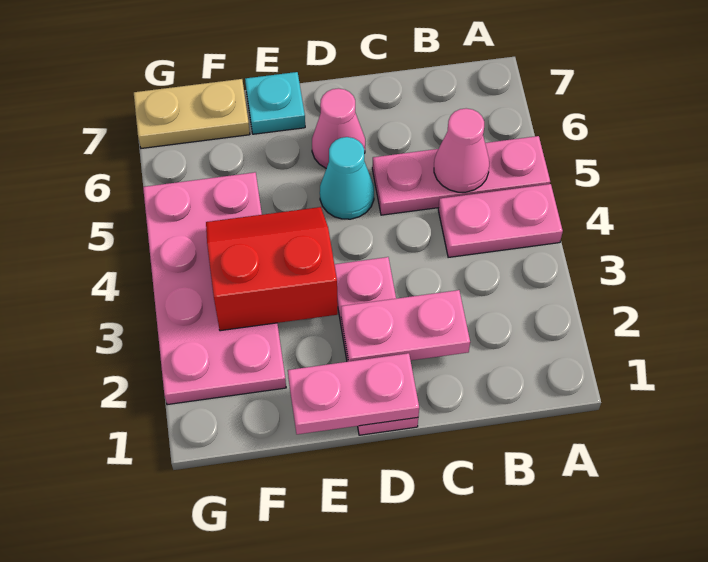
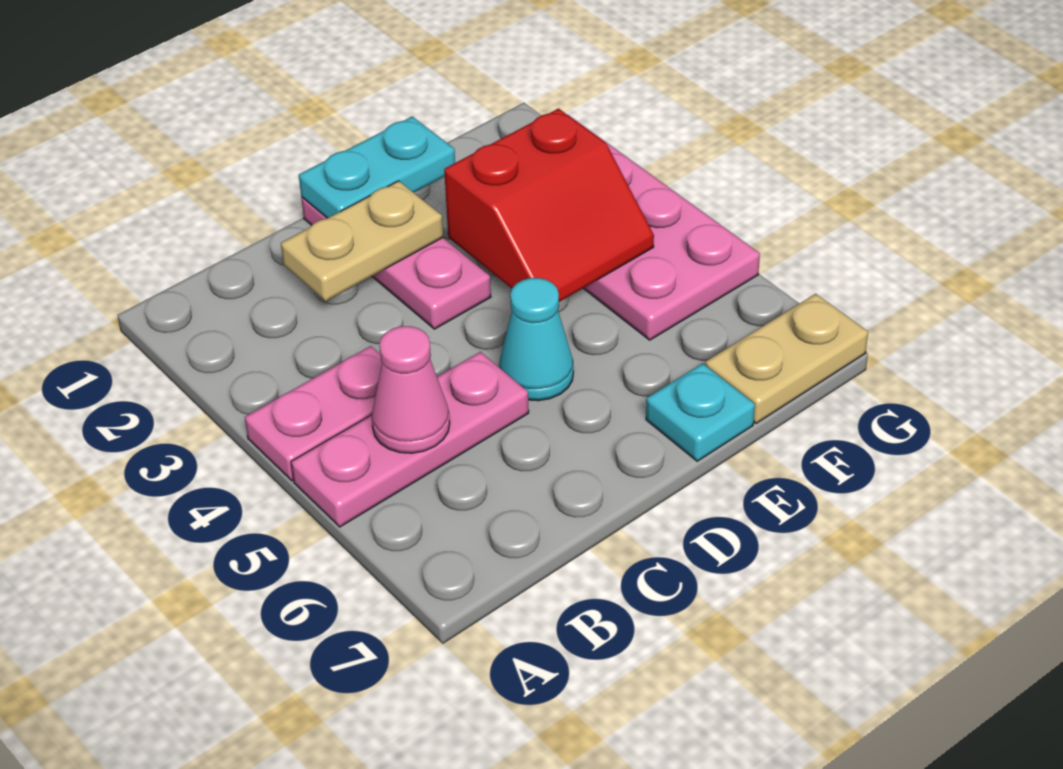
pink plate C2:D2 level 2 -> tan plate C2:D2 level 2
pink plate D1:E1 level 2 -> cyan plate D1:E1 level 2
pink cone D6 level 1 -> none

